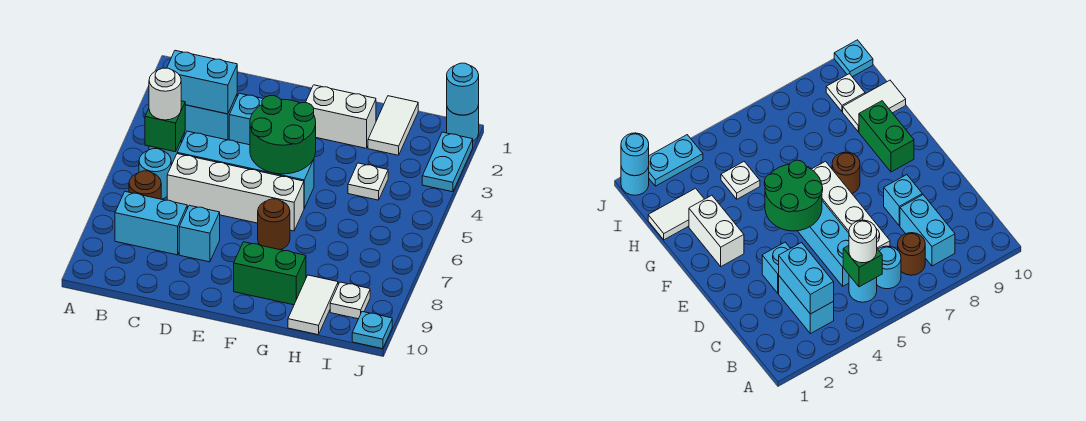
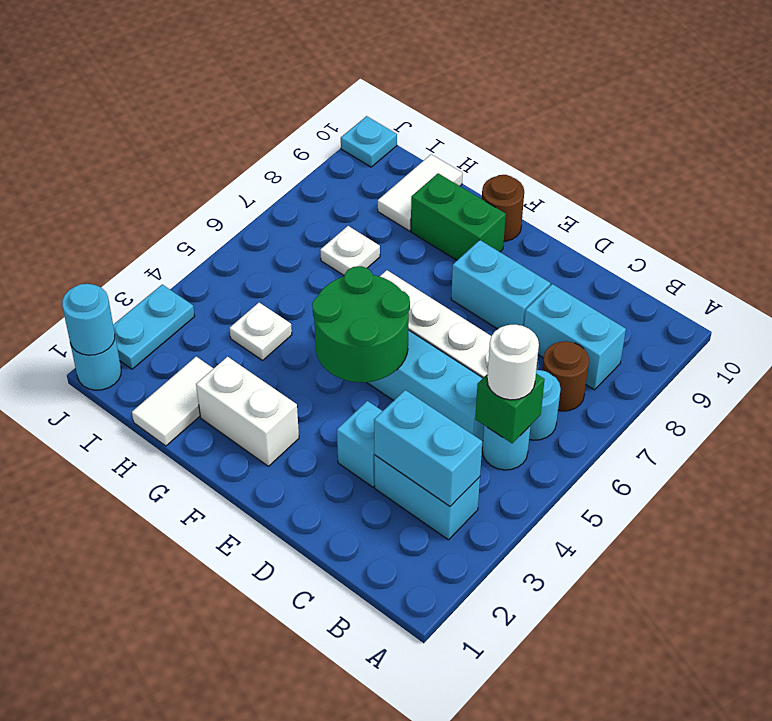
cyan brick D8 level 1 -> cyan brick D8:E8 level 1
brown round brick F7 level 1 -> brown round brick F10 level 1
white plate I9 level 1 -> white plate H7 level 1

